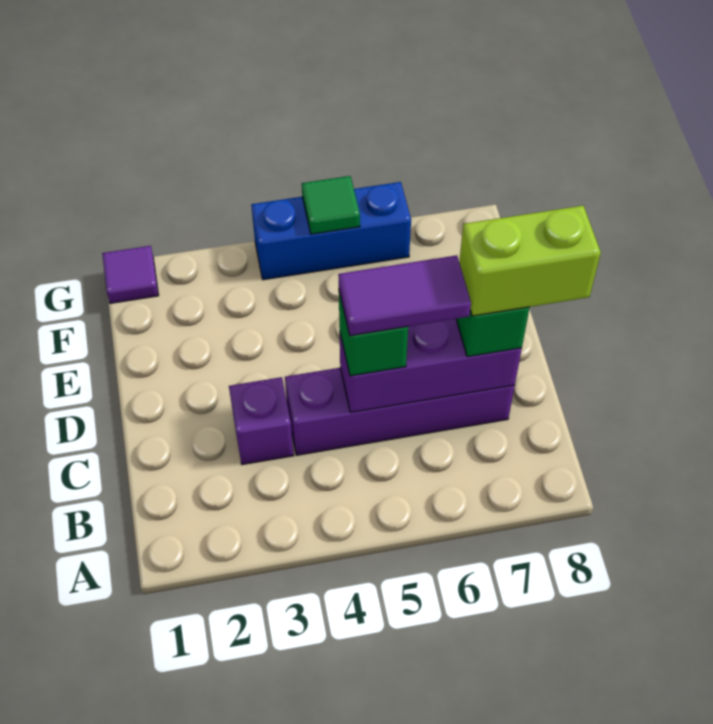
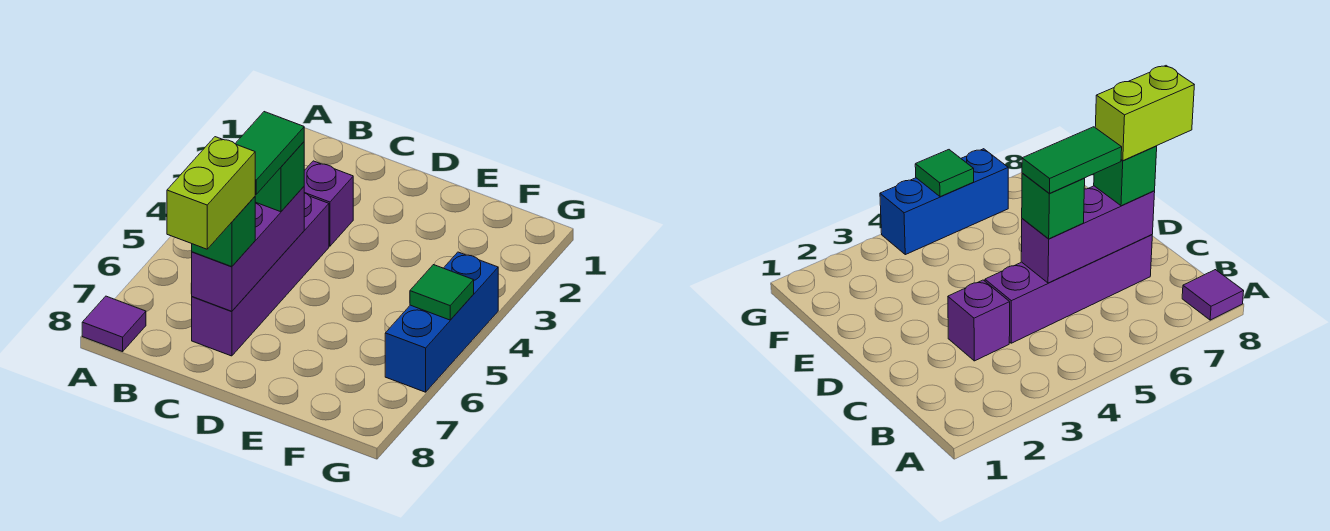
purple tile C5:C6 level 4 -> green tile C5:C6 level 4
purple tile G1 level 1 -> purple tile A8 level 1

